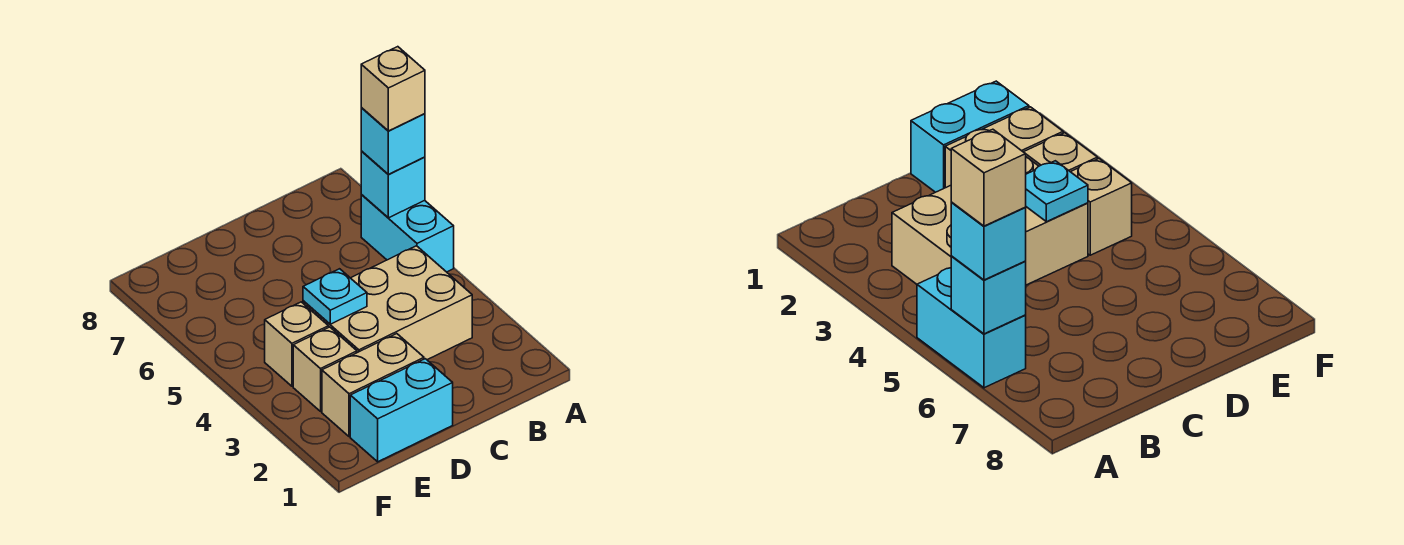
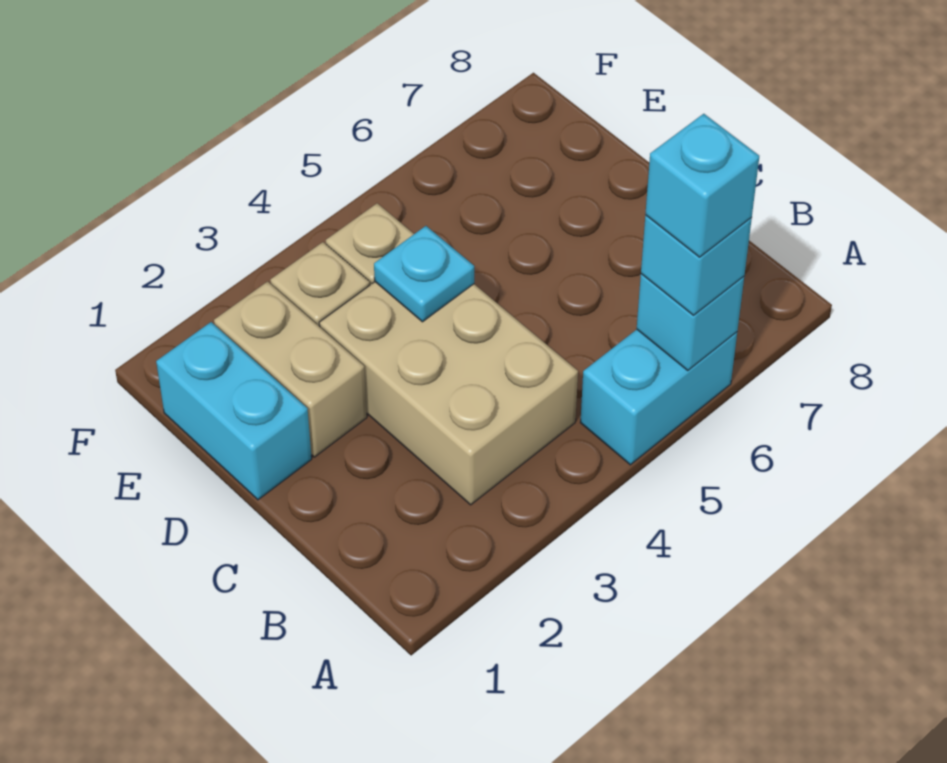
tan brick A6 level 4 -> cyan brick A6 level 4

